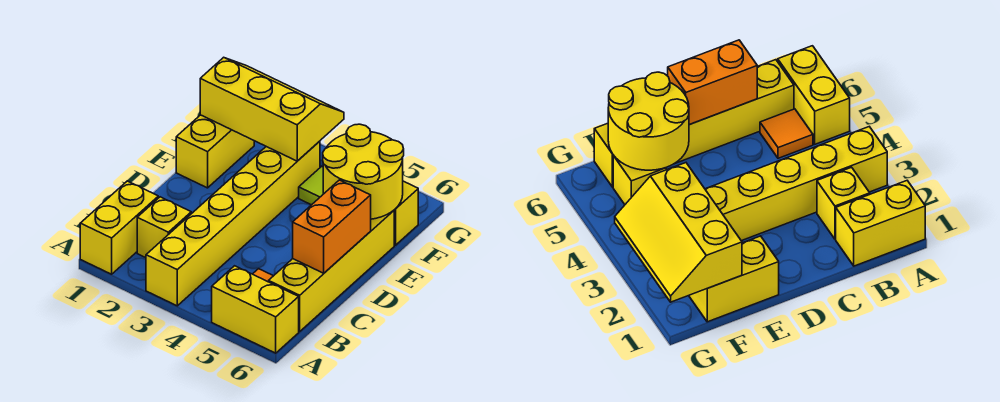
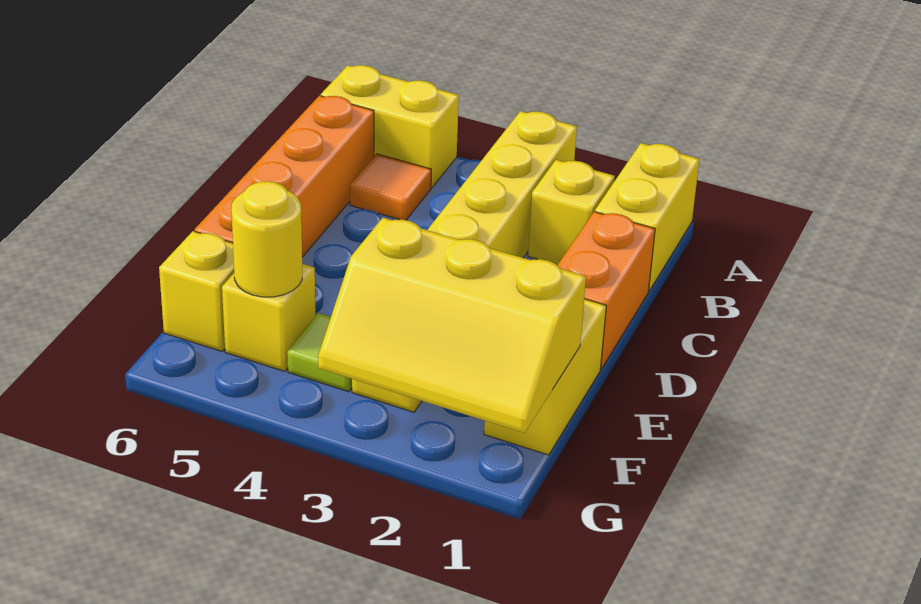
yellow brick B6:E6 level 1 -> orange brick B6:E6 level 1
orange brick C6:D6 level 2 -> orange brick C1:D1 level 1
yellow round brick E5:F6 level 2 -> yellow round brick F5 level 2

